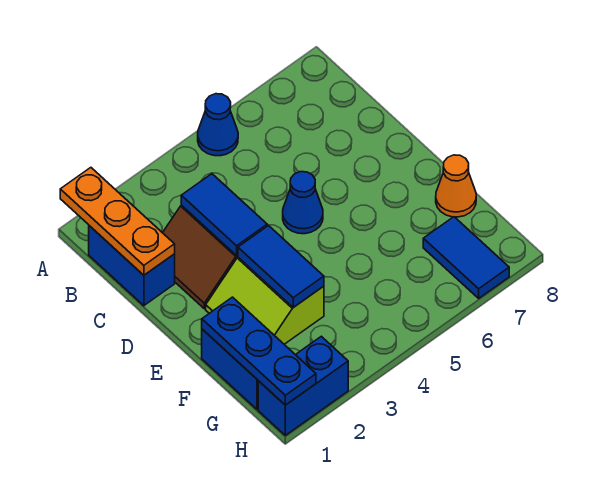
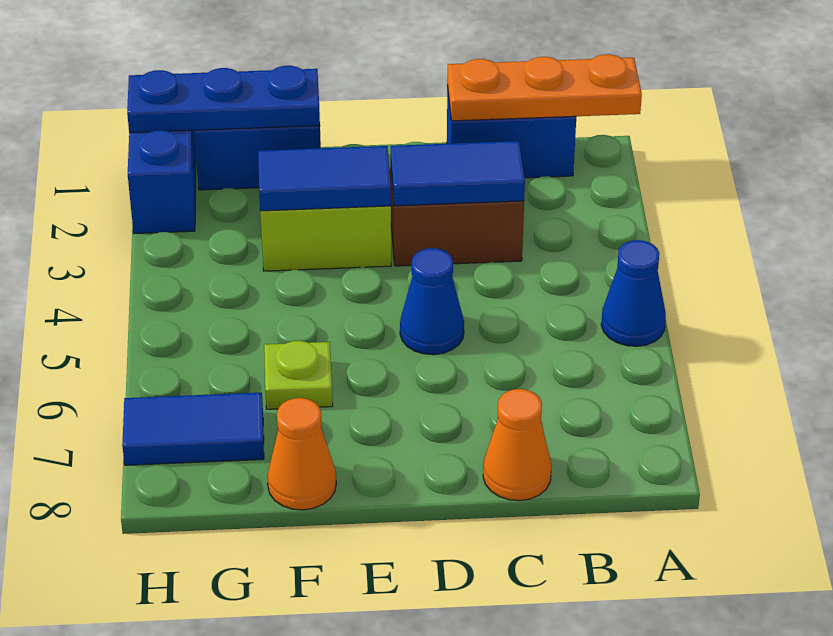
none -> orange cone C8 level 1
none -> lime plate F6 level 1

